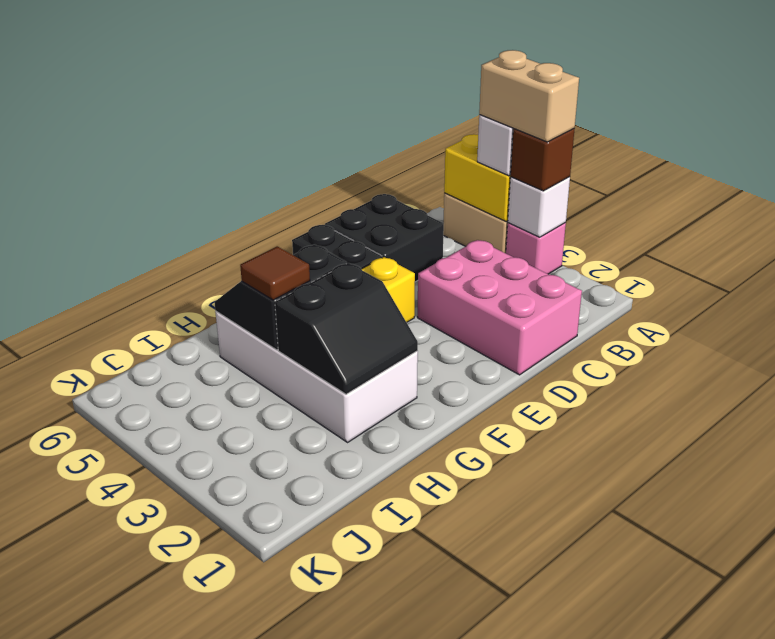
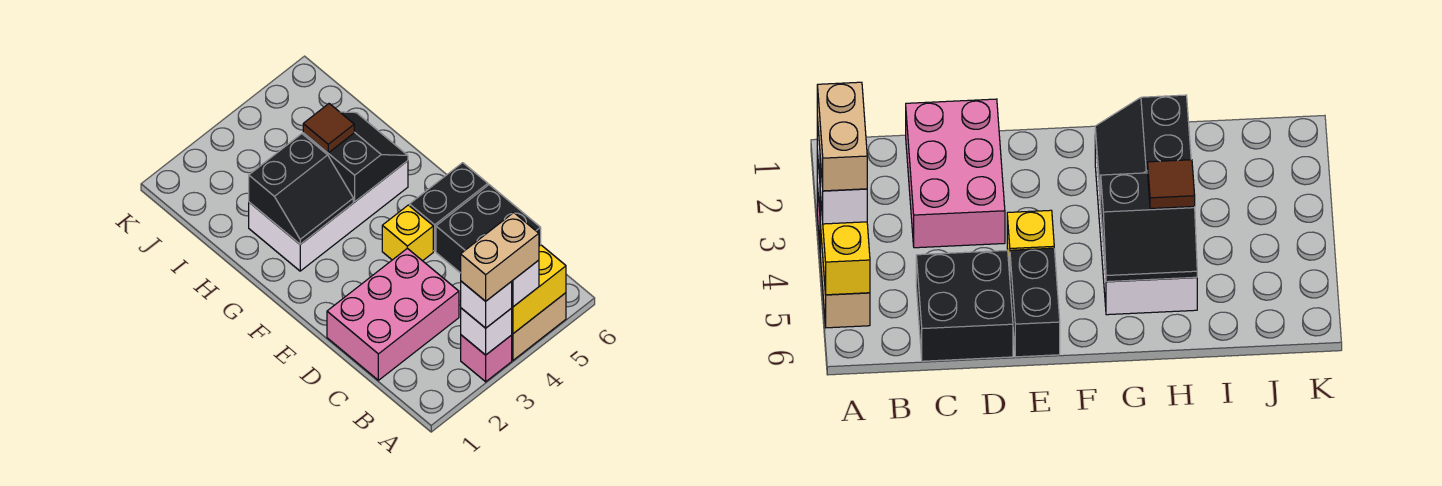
brown brick A3 level 3 -> white brick A3 level 3
black slope G2:H3 level 2 top 3 -> black slope G2:H3 level 2 top H

